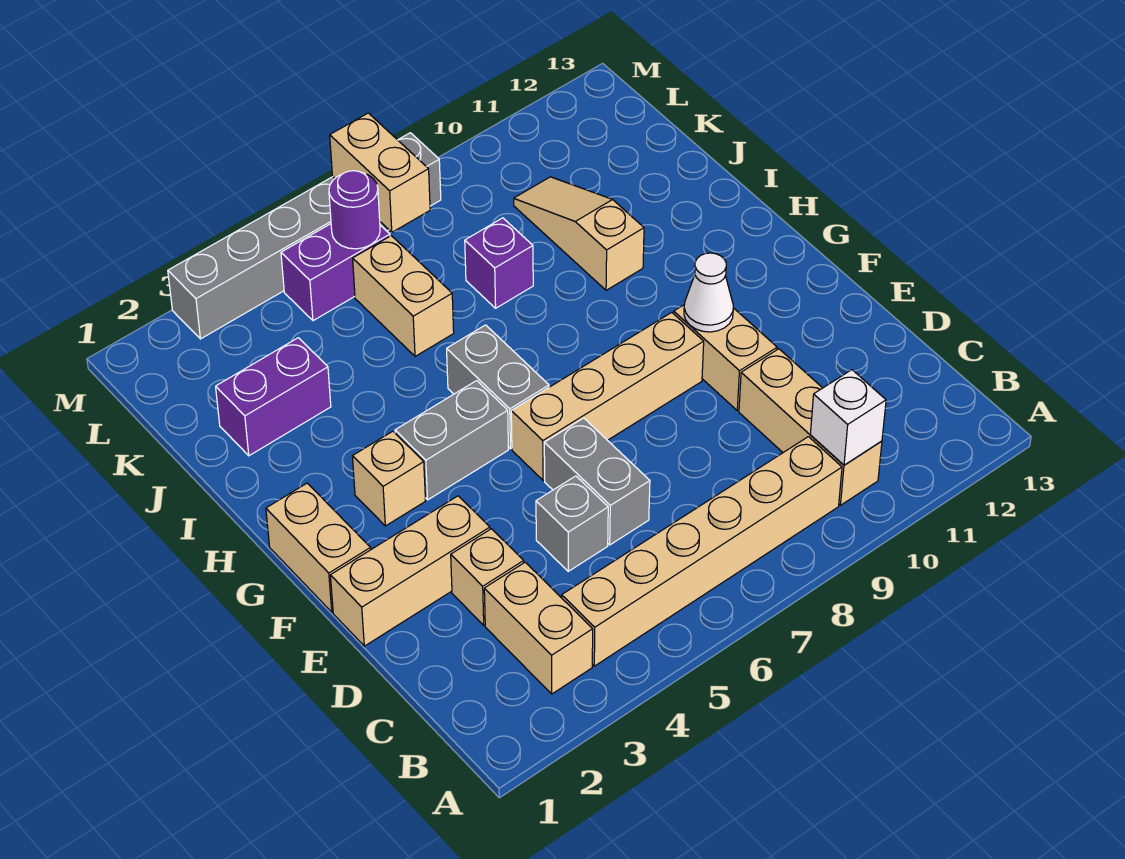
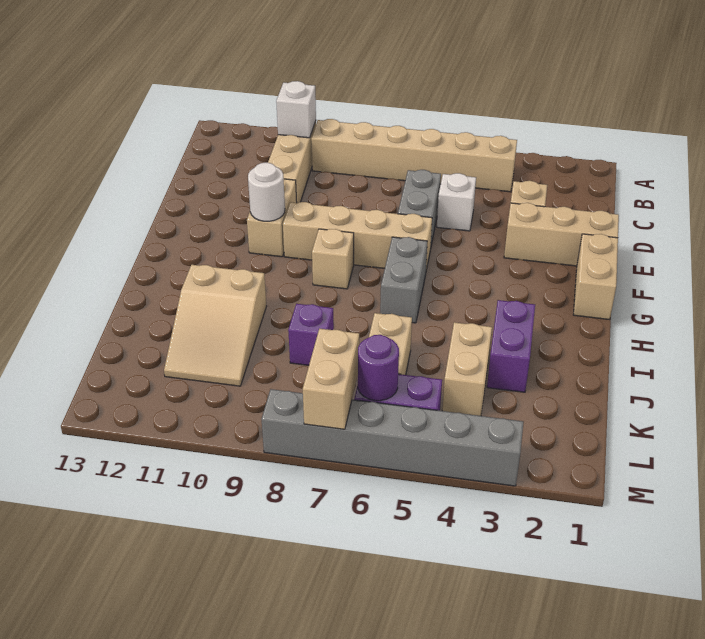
tan brick B3:C3 level 1 -> tan brick J4:K4 level 1
grey brick D5 level 1 -> white brick D5 level 1
white cone F10 level 2 -> white round brick F10 level 2
tan brick G3 level 1 -> tan brick G8 level 1
grey brick G4:G5 level 1 -> none
tan slope I10:K10 level 1 top I -> tan slope I10:K11 level 1 top I
purple brick J2:J3 level 1 -> purple brick I3:J3 level 1

